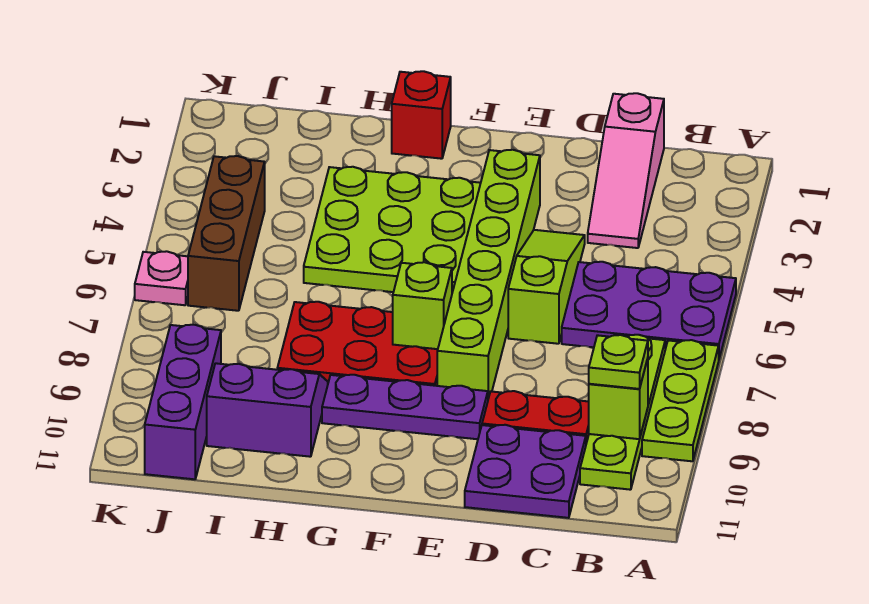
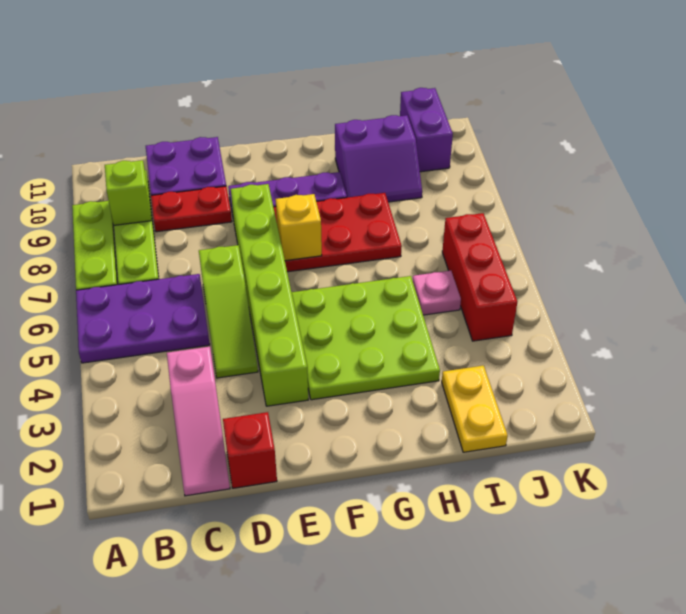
lime plate B9 level 3 -> none
pink slope C1:C3 level 1 top 1 -> pink slope C1:C3 level 1 top 3
lime brick F7 level 2 -> yellow brick F7 level 2
red brick G1 level 1 -> red brick D1 level 1
none -> yellow plate I1:I2 level 1
brown brick J4:J6 level 1 -> red brick J4:J6 level 1
purple brick J9:J11 level 1 -> purple brick J10:J11 level 1
pink plate K6 level 1 -> pink plate I5 level 1

